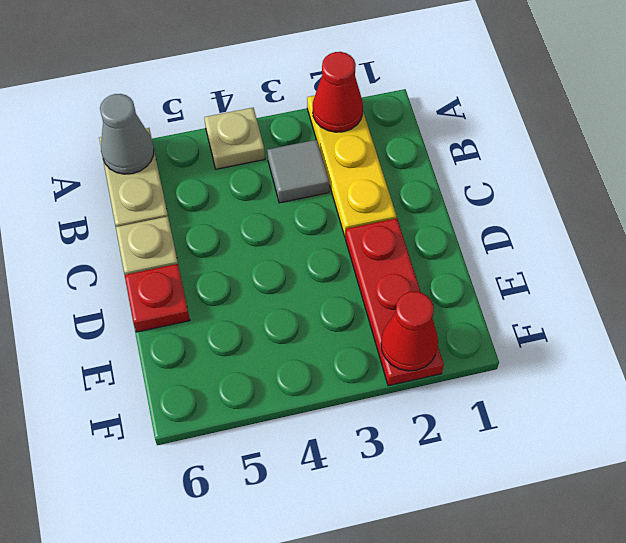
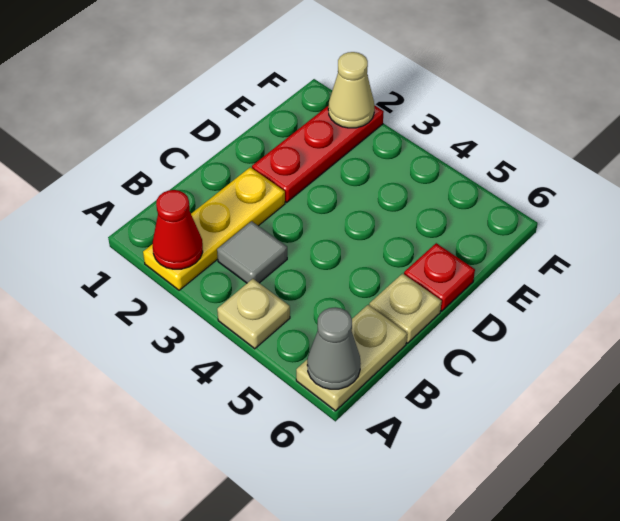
red cone F2 level 2 -> tan cone F2 level 2

